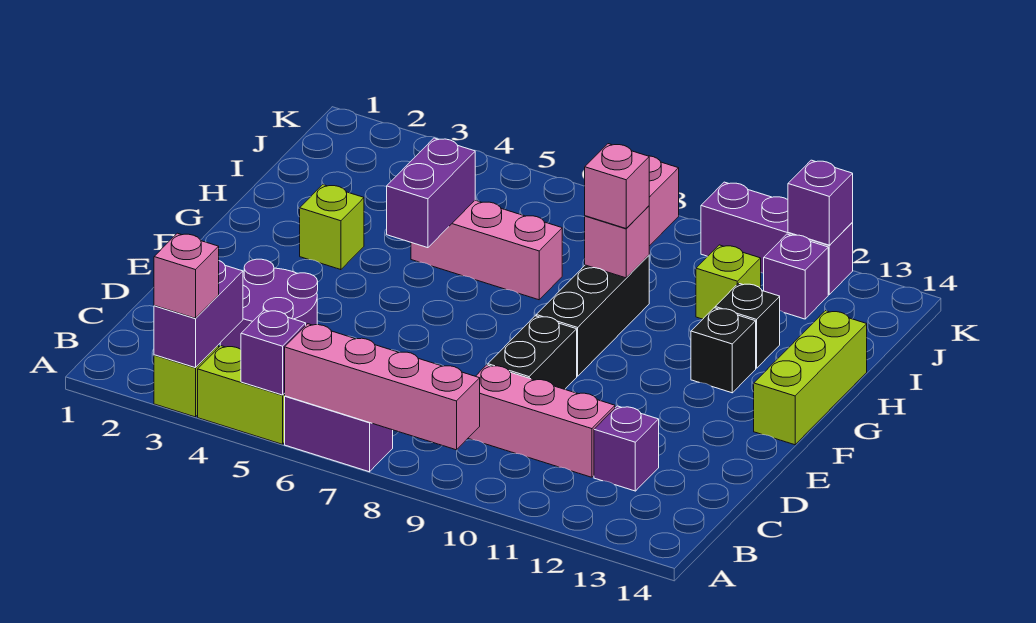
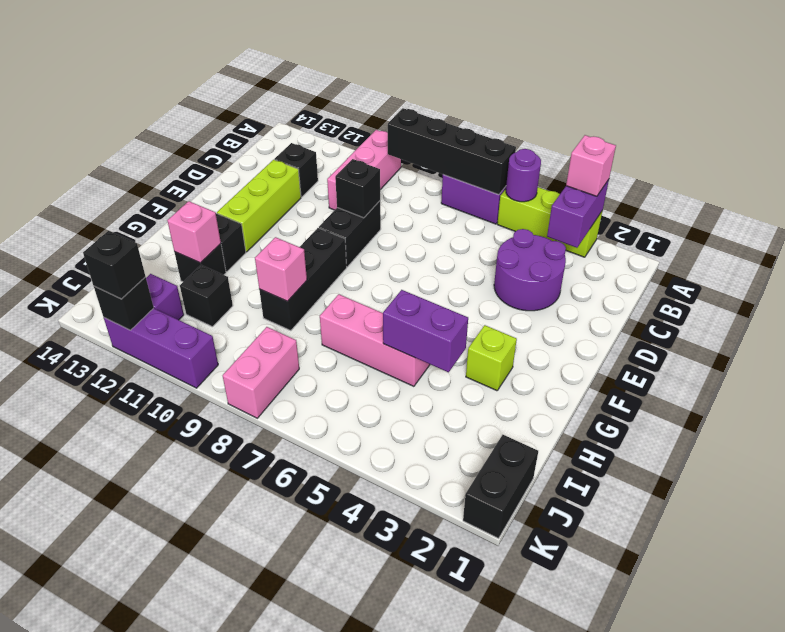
purple brick A5 level 2 -> purple round brick A5 level 2
pink brick A6:A9 level 2 -> black brick A6:A9 level 2
pink brick C9:C11 level 1 -> pink brick A10:C10 level 1
purple brick C12 level 1 -> black brick C12 level 1
none -> black brick D9 level 2
lime brick F14:H14 level 1 -> lime brick D12:F12 level 1
purple brick G5:H5 level 2 -> purple brick H4:H5 level 2
pink brick H9 level 3 -> pink brick H12 level 2
lime brick I11 level 1 -> black brick I11 level 1
none -> black brick J1:K1 level 1
purple brick K12 level 2 -> black brick K12 level 2
none -> black brick K12 level 3

